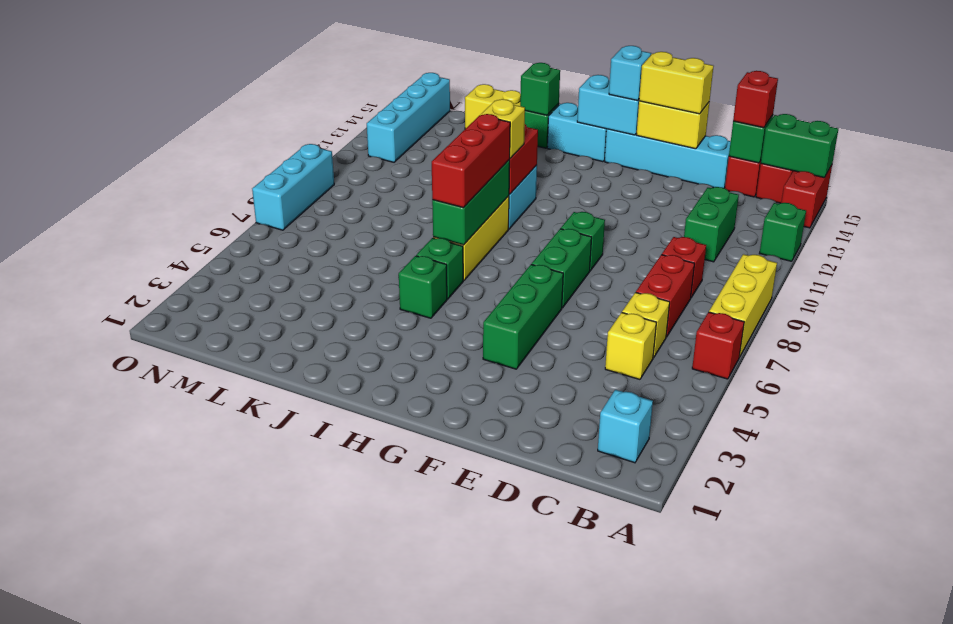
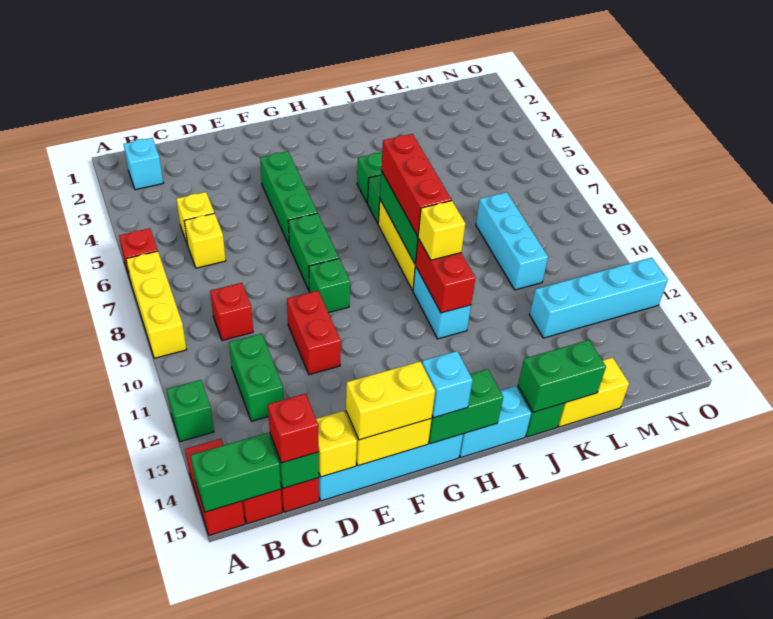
red brick C7:C8 level 1 -> red brick E10:E11 level 1
none -> yellow brick D15 level 2
cyan brick G15:H15 level 2 -> green brick G15:H15 level 2
green brick J15 level 2 -> green brick J15:K15 level 2
cyan brick N12:N15 level 1 -> cyan brick L12:O12 level 1
cyan brick O7:O9 level 1 -> cyan brick L8:L10 level 1

